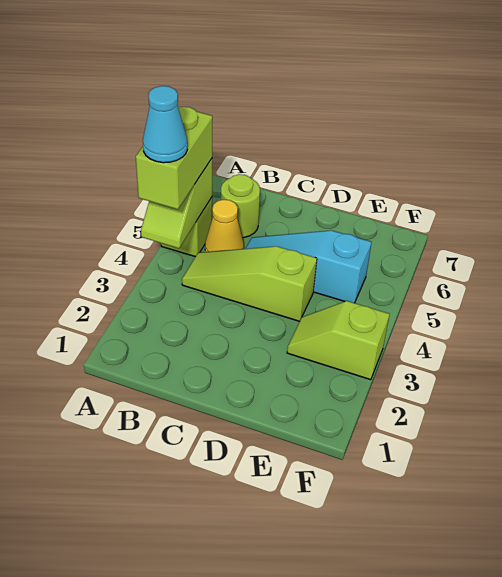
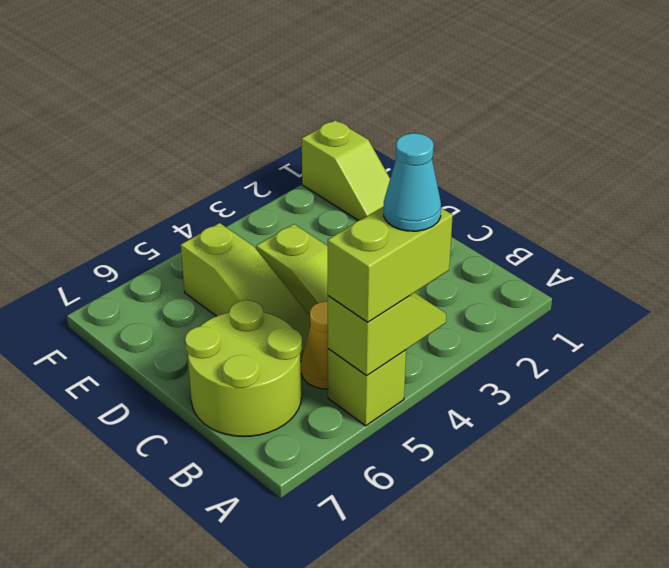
lime round brick B6 level 1 -> lime round brick B6:C7 level 1
cyan slope C5:E5 level 1 top E -> lime slope C5:E5 level 1 top E
lime slope E3:F3 level 1 top F -> lime slope E1:F1 level 1 top F

